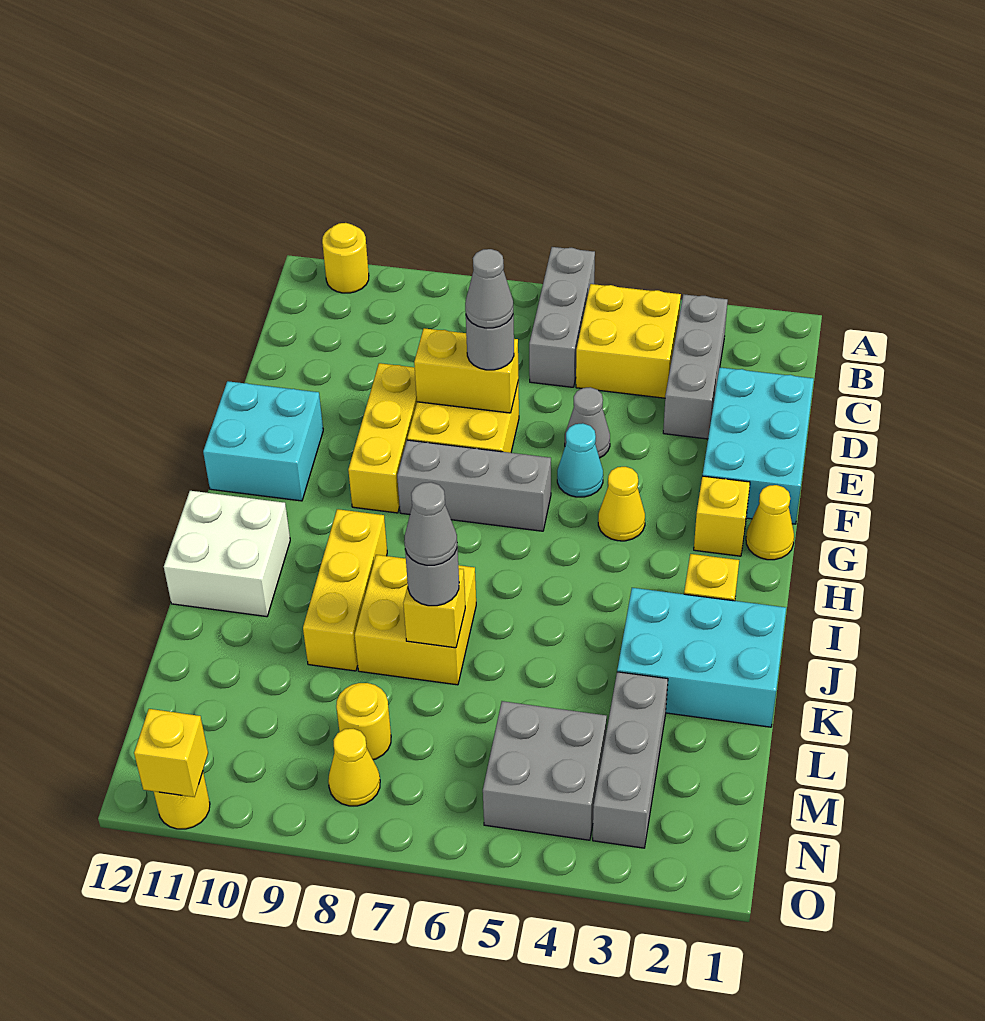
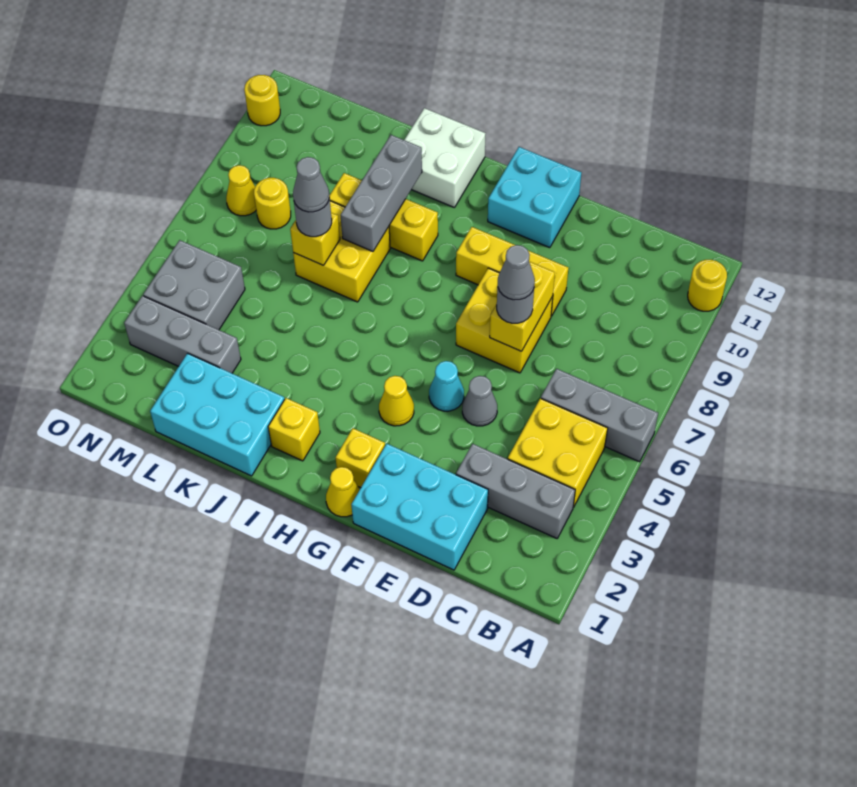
grey brick G6:G8 level 1 -> grey brick J8:J10 level 2
cyan brick J1:K3 level 1 -> cyan brick J1:L2 level 1
yellow brick O11 level 2 -> none

